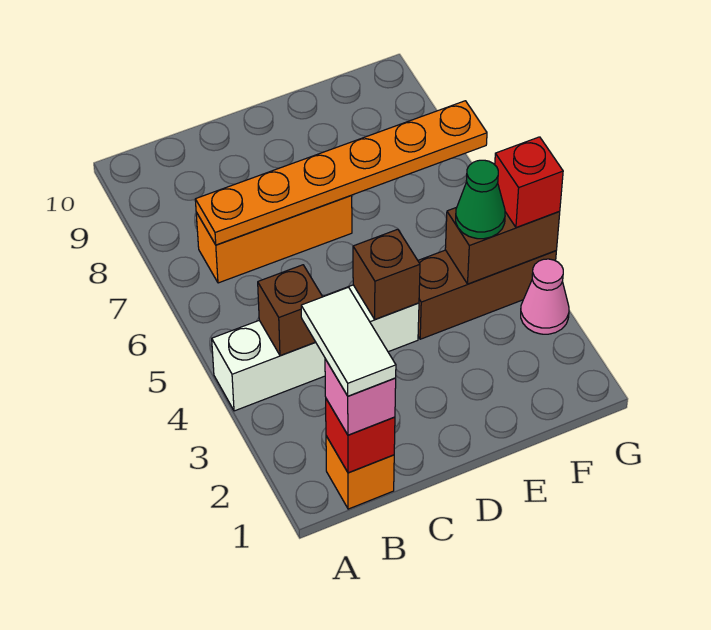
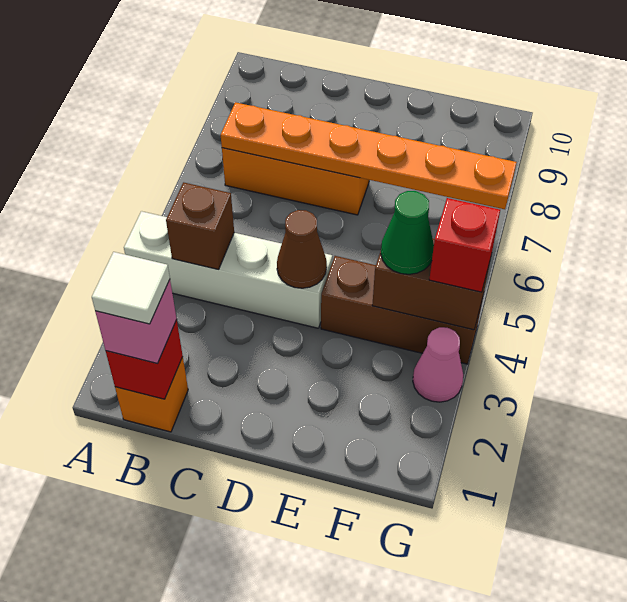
white tile B1:B2 level 4 -> white tile B1 level 4
brown brick D4 level 2 -> brown cone D4 level 2

